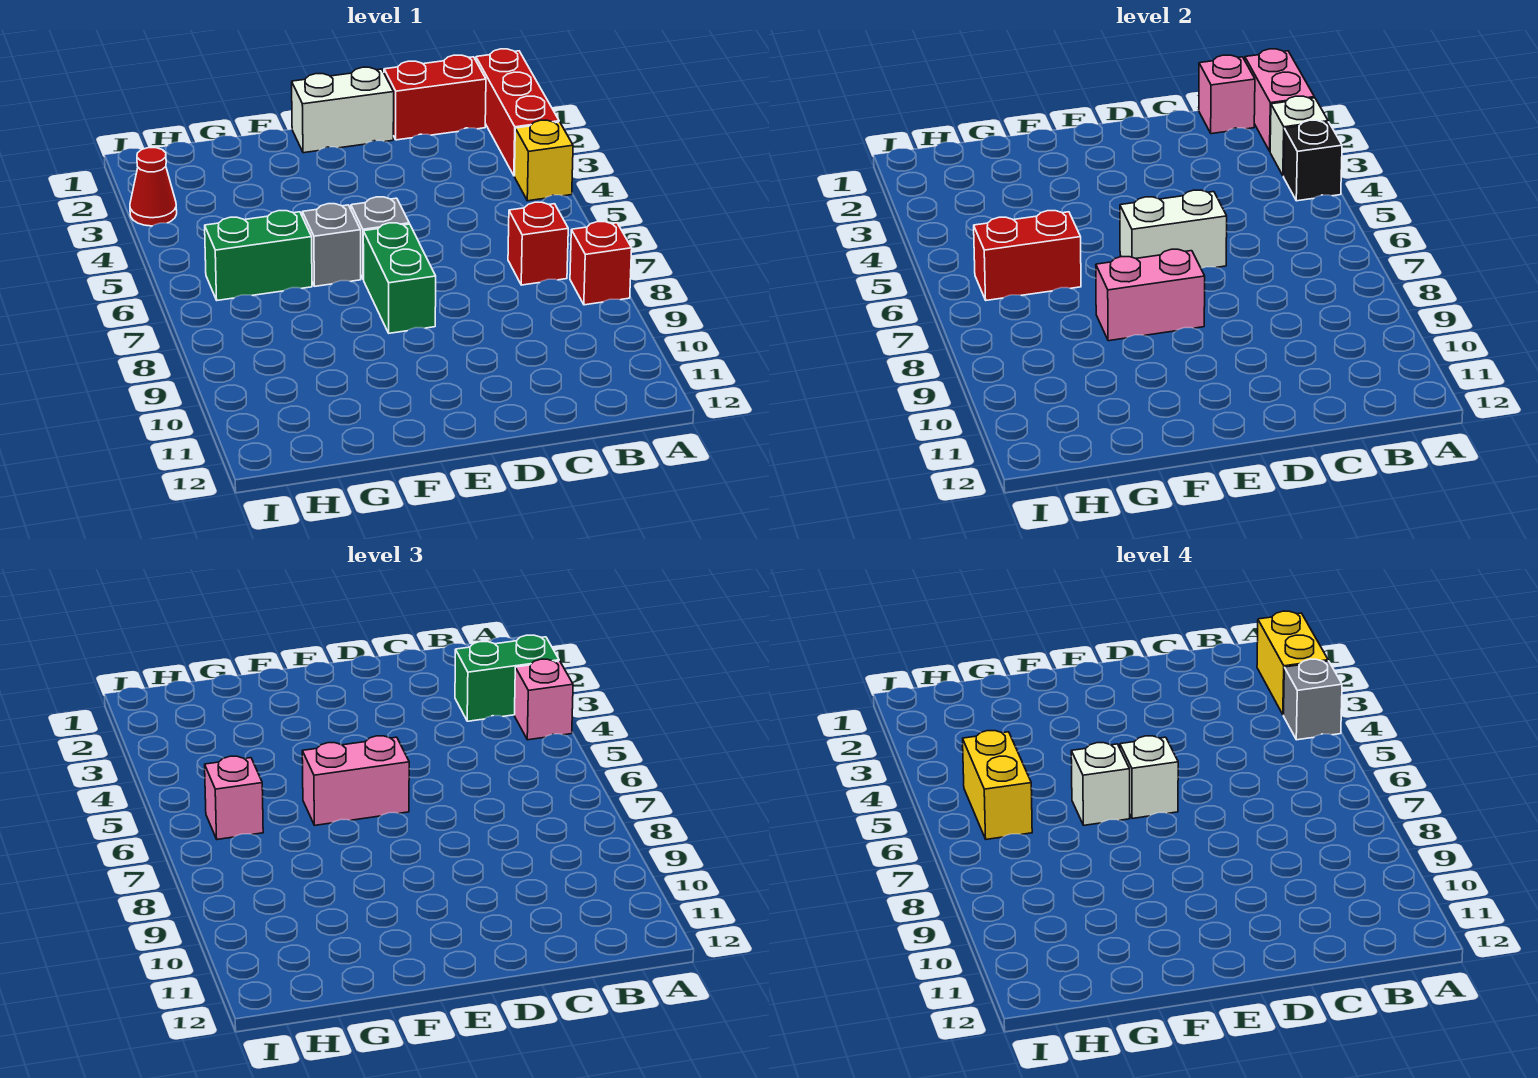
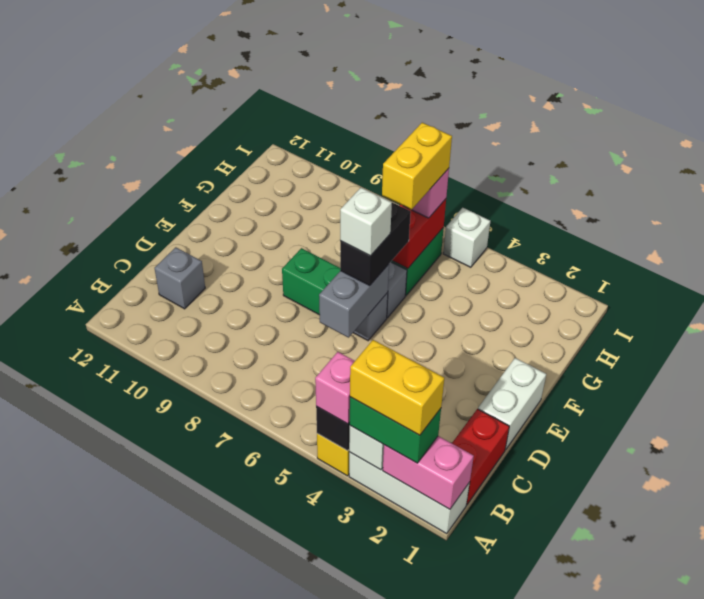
red brick A1:A3 level 1 -> white brick A1:A3 level 1
green brick A3:B3 level 3 -> green brick A2:A3 level 3
grey brick A4 level 4 -> grey brick C11 level 1
red brick A8 level 1 -> none
pink brick B1 level 2 -> none
red brick B7 level 1 -> none
white brick D6:E6 level 2 -> grey brick D6:E6 level 2
pink brick E6:F6 level 3 -> black brick E6:F6 level 3
pink brick E8:F8 level 2 -> none
white brick F6 level 4 -> white brick I5 level 1
yellow brick H5:H6 level 4 -> yellow brick G6:H6 level 4
red cone I3 level 1 -> none

